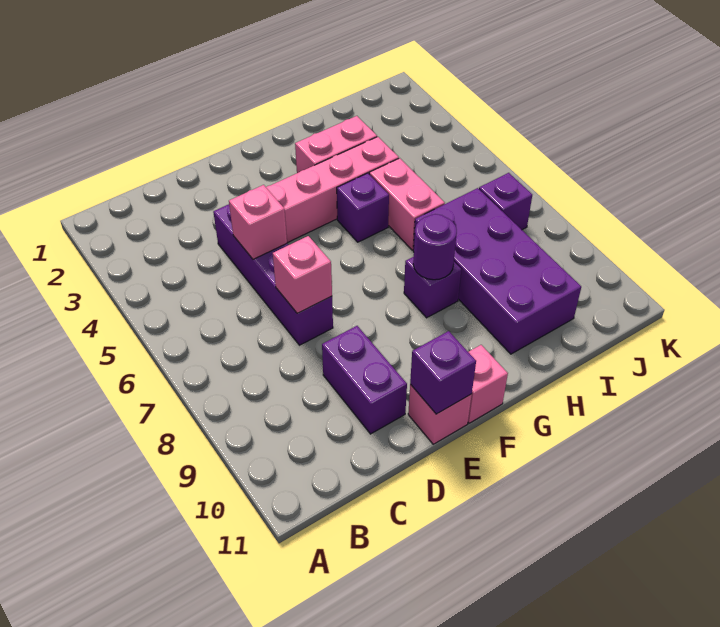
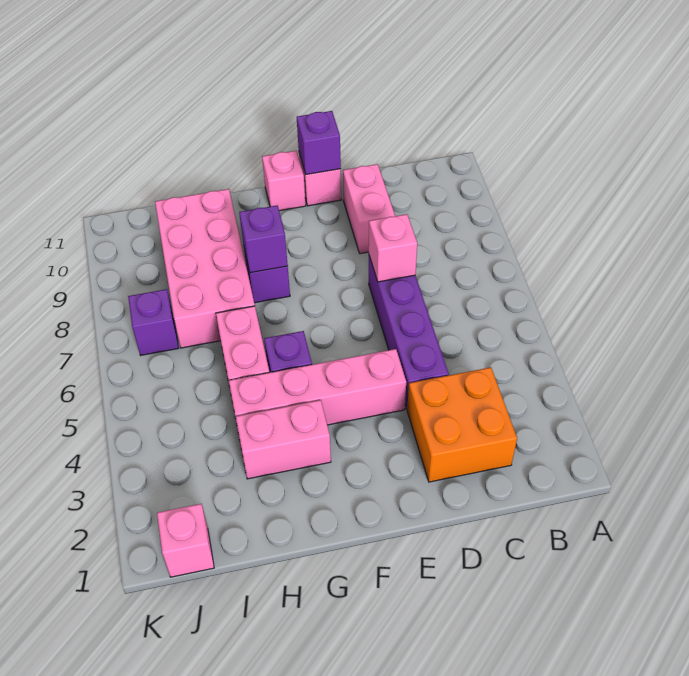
none -> orange brick C2:D3 level 1
pink brick D5 level 2 -> pink brick J1 level 1
purple brick D9:D10 level 1 -> pink brick D9:D10 level 1
purple round brick G8 level 2 -> purple brick G8 level 2
purple brick H7:I10 level 1 -> pink brick H7:I10 level 1

